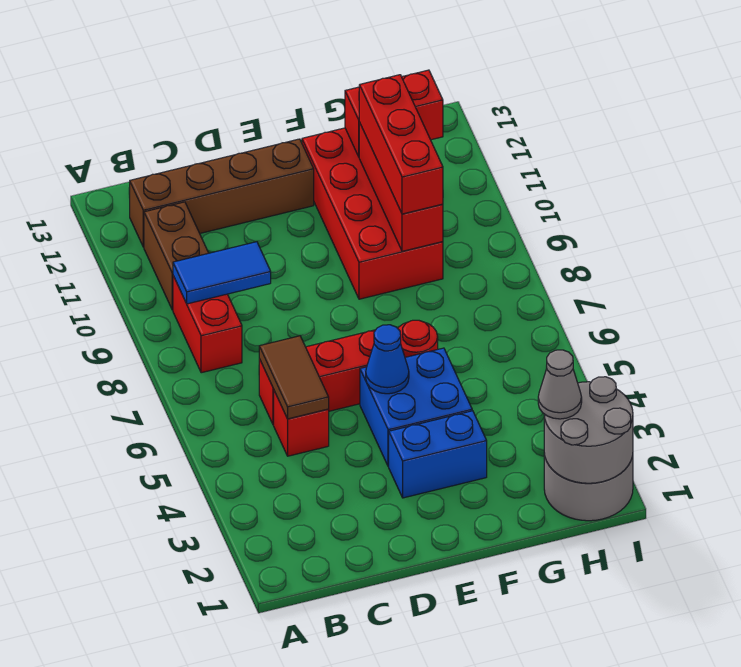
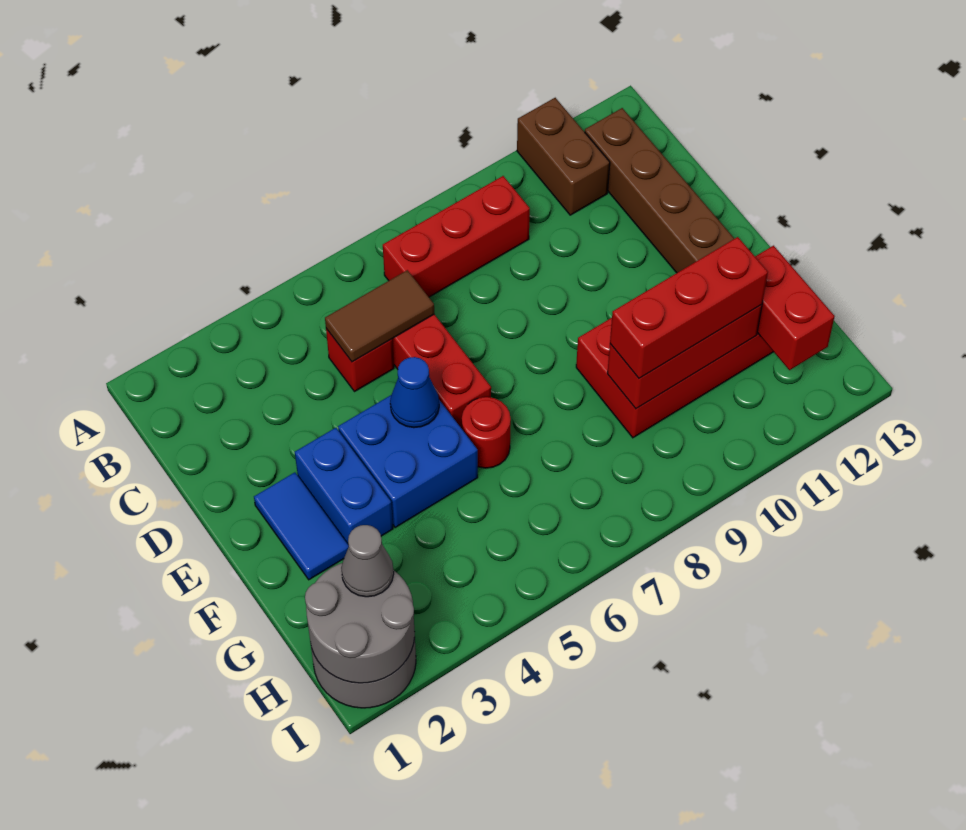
red brick B8:B9 level 1 -> red brick B7:B9 level 1
blue tile B9:C9 level 2 -> blue tile E2:F2 level 1
brown brick B10:B11 level 1 -> brown brick A11:B11 level 1

